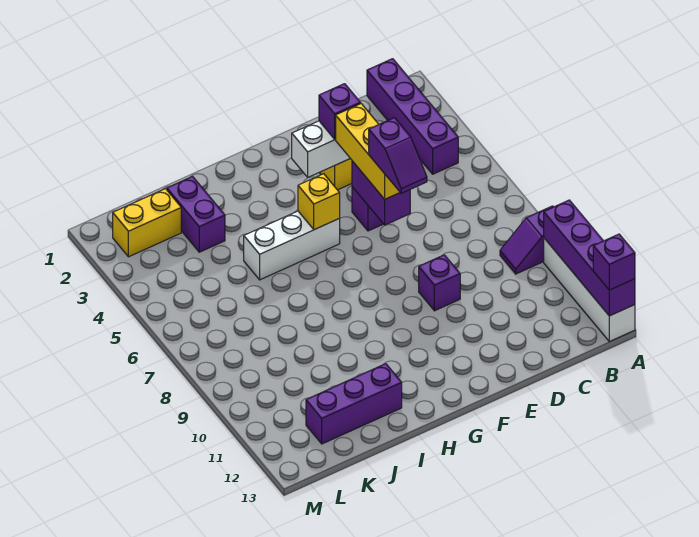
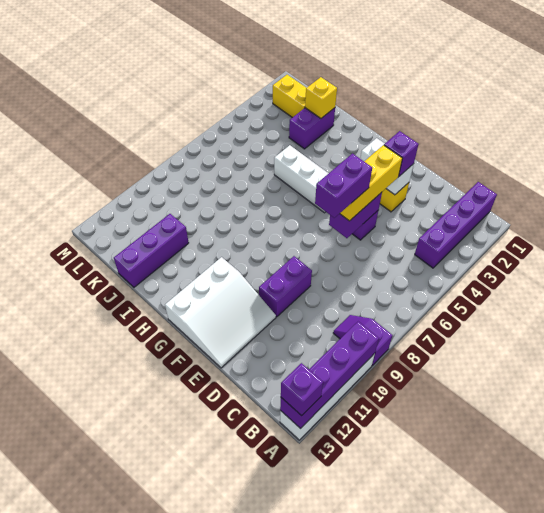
purple slope E6:E7 level 4 top 6 -> purple brick E6:E7 level 4
purple brick E9 level 1 -> purple brick E9:E10 level 1
none -> white slope E11:G13 level 1 top G
yellow brick G5 level 2 -> yellow brick J2 level 2
purple brick I12:K12 level 1 -> purple brick J11:J13 level 1

